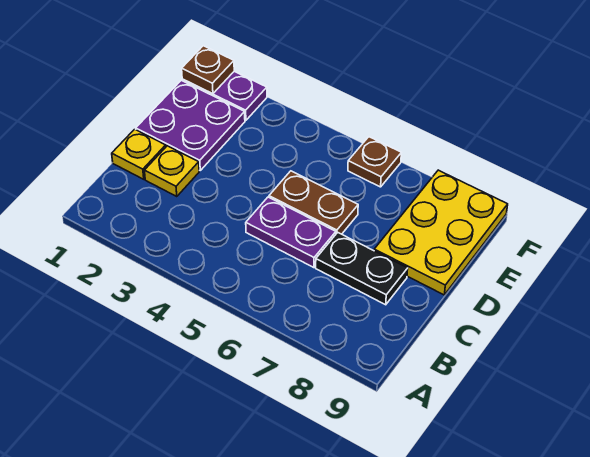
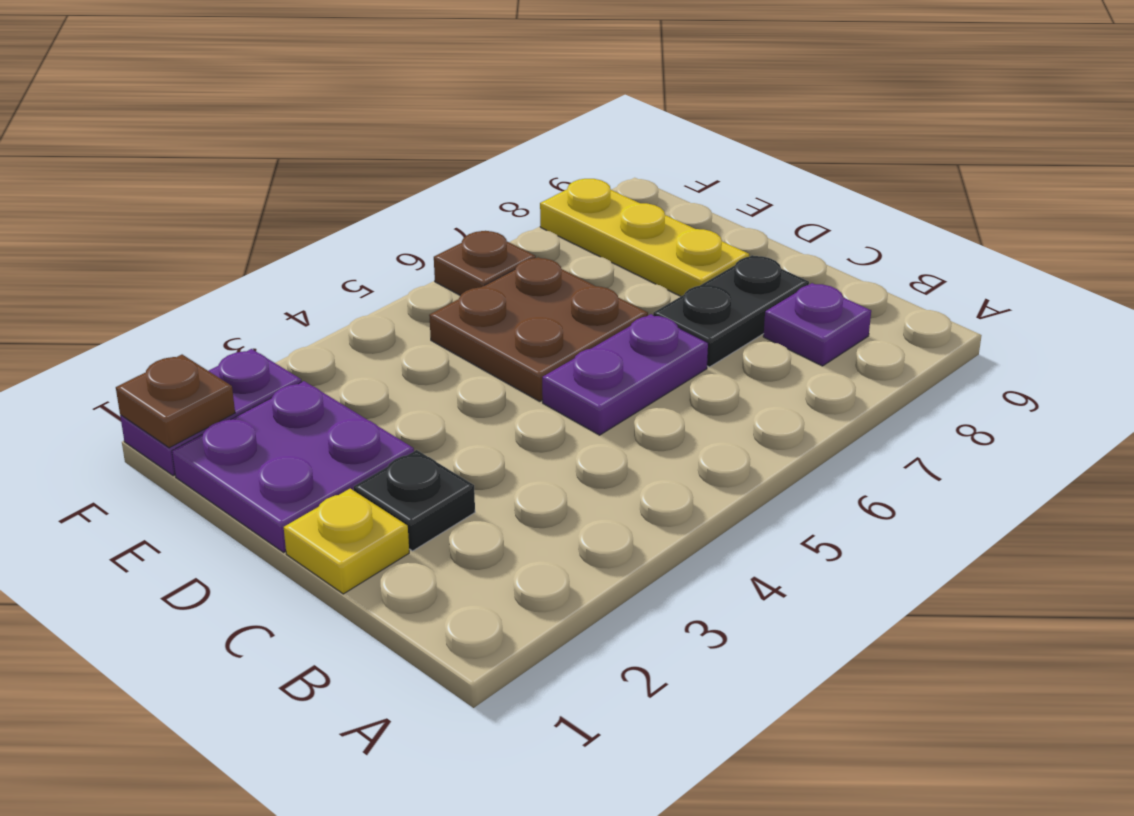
none -> purple plate B8 level 1
yellow plate C2 level 1 -> black plate C2 level 1
brown plate D5:D6 level 1 -> brown plate D5:E6 level 1
yellow plate D8:F9 level 1 -> yellow plate D8:F8 level 1

